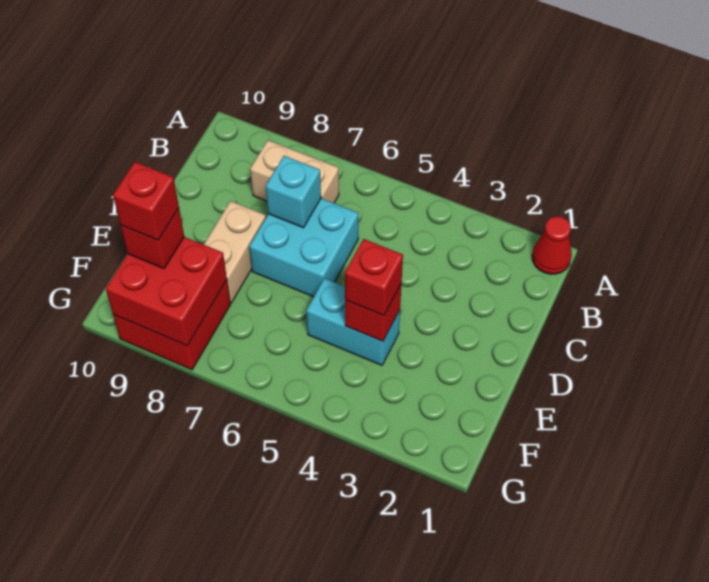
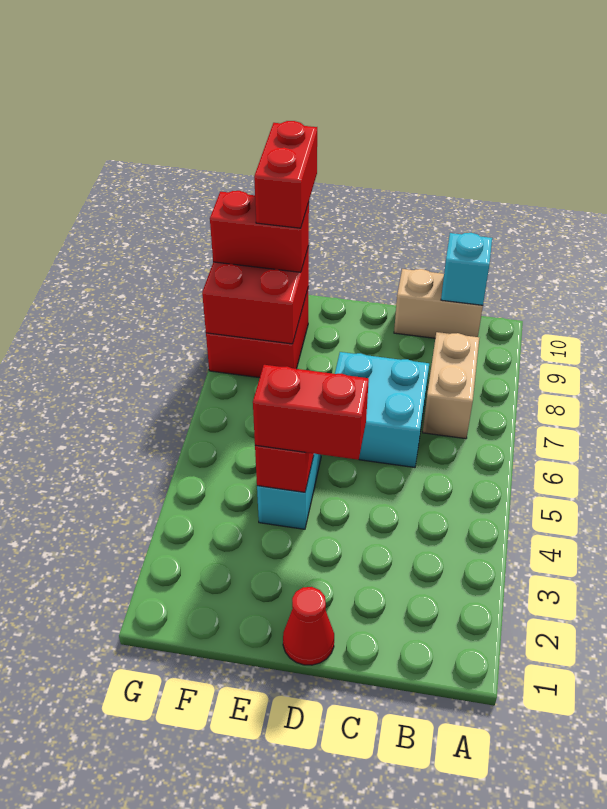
red cone A1 level 1 -> red cone D1 level 1
cyan brick C7 level 2 -> cyan brick B10 level 2
tan brick D8:E8 level 1 -> tan brick B10:C10 level 1
red brick E4 level 3 -> red brick D4:E4 level 3
red brick F9 level 3 -> red brick F9:G9 level 3
red brick F9 level 4 -> red brick F9:F10 level 4

